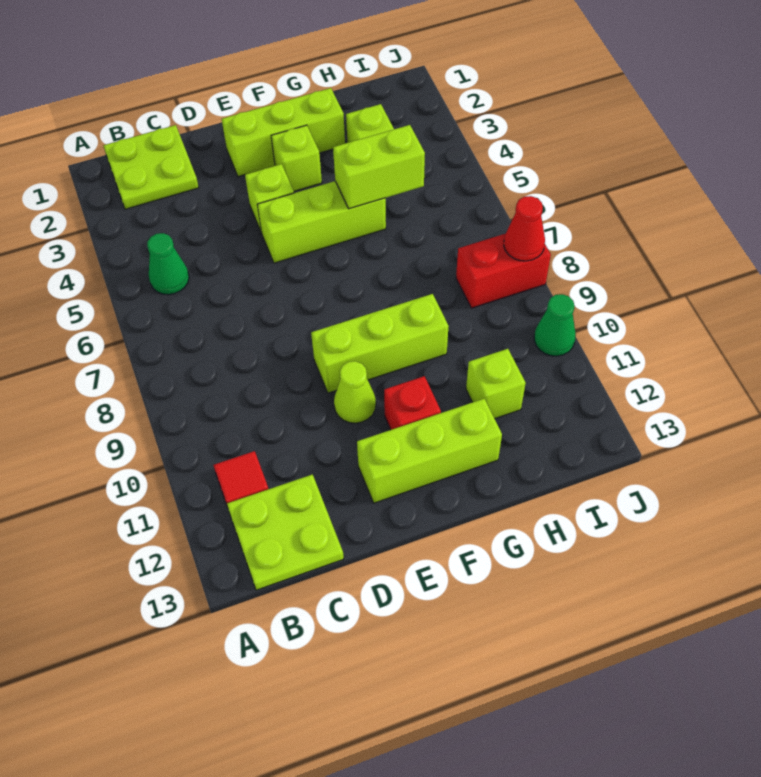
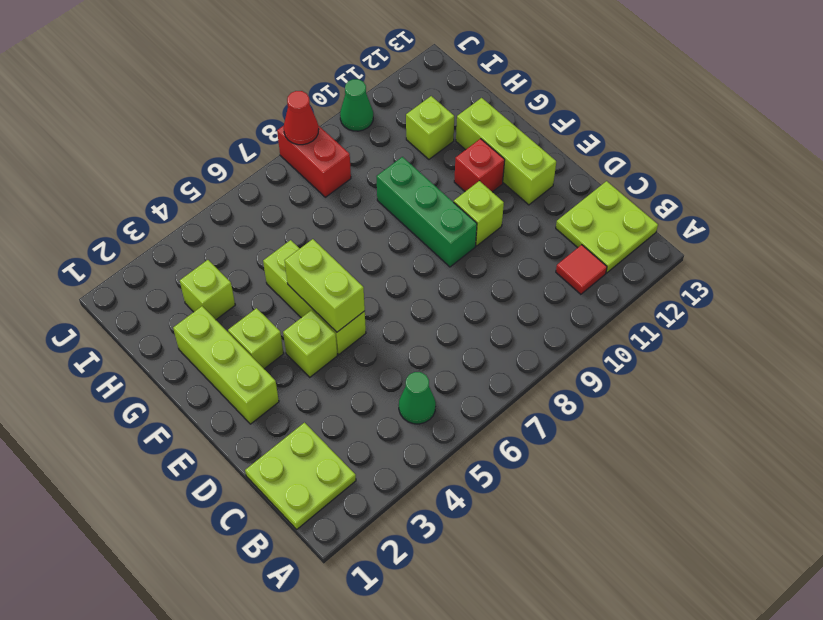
lime brick E9:G9 level 1 -> green brick E9:G9 level 1
lime cone E10 level 1 -> lime brick E10 level 1
lime brick G5:H5 level 2 -> lime brick E5:F5 level 2

